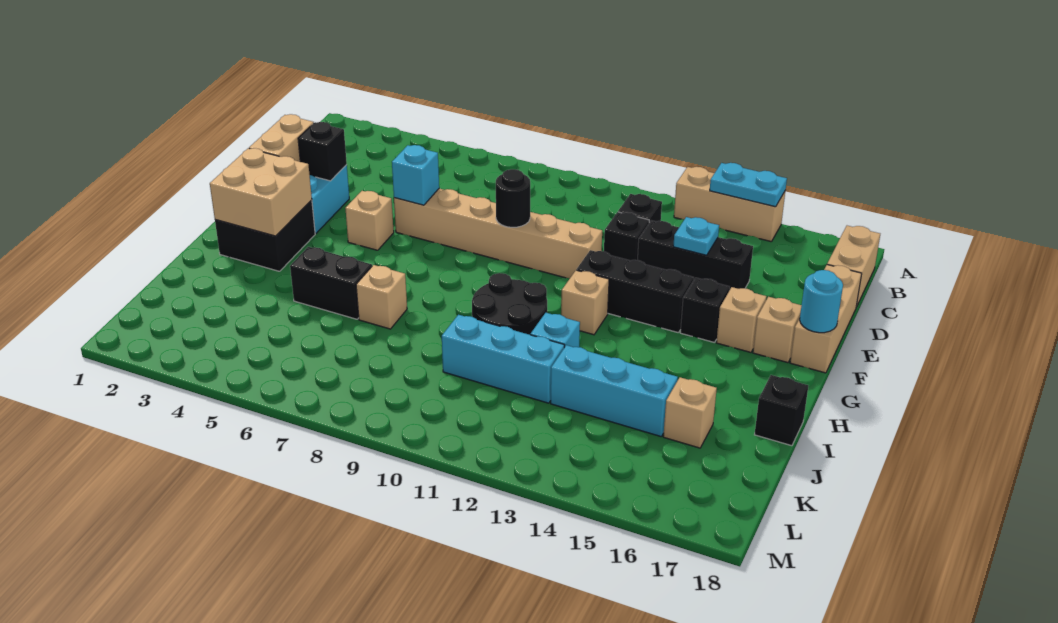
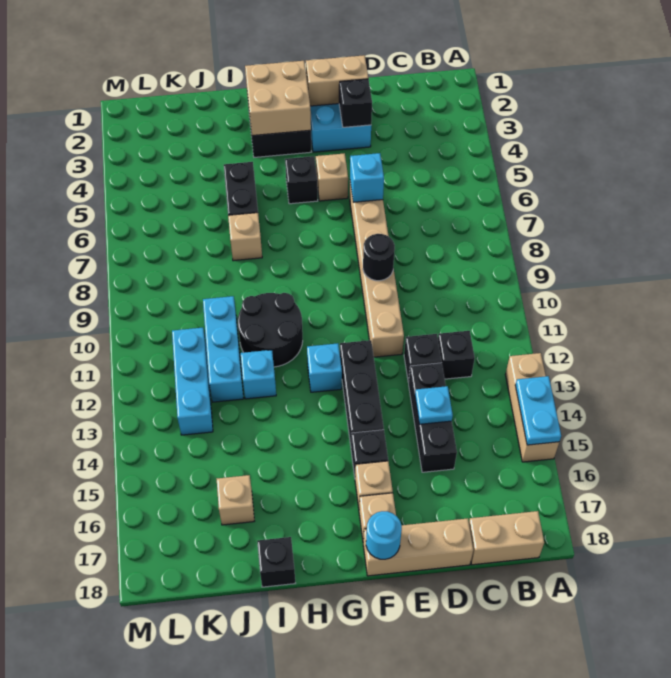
none -> black brick G5 level 1
tan brick G12 level 1 -> cyan brick G12 level 1
cyan brick J13:J15 level 1 -> cyan brick K11:K13 level 1

